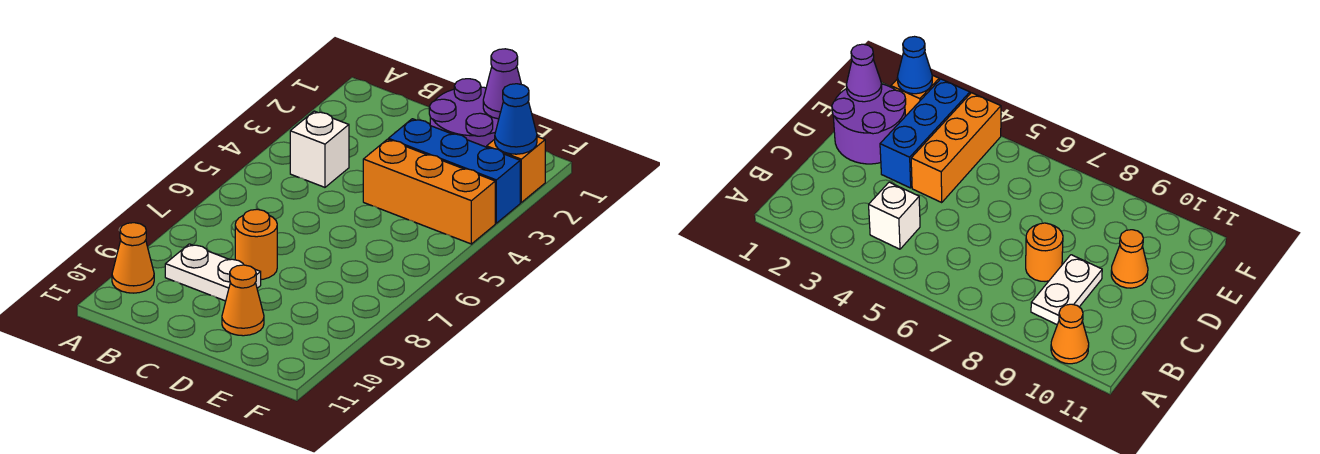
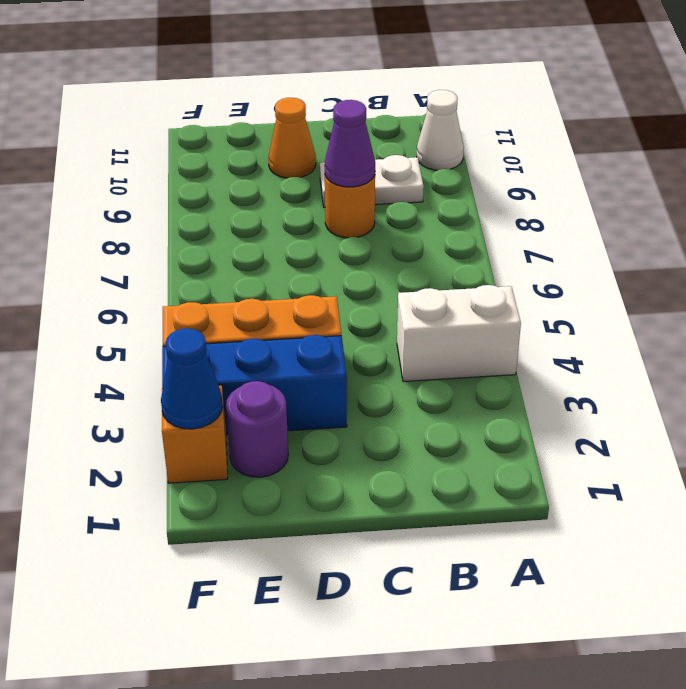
orange cone A10 level 1 -> white cone A10 level 1
white brick B4 level 1 -> white brick A4:B4 level 1
purple round brick D1:E2 level 1 -> purple round brick E2 level 1
purple cone E1 level 2 -> purple cone C8 level 2

